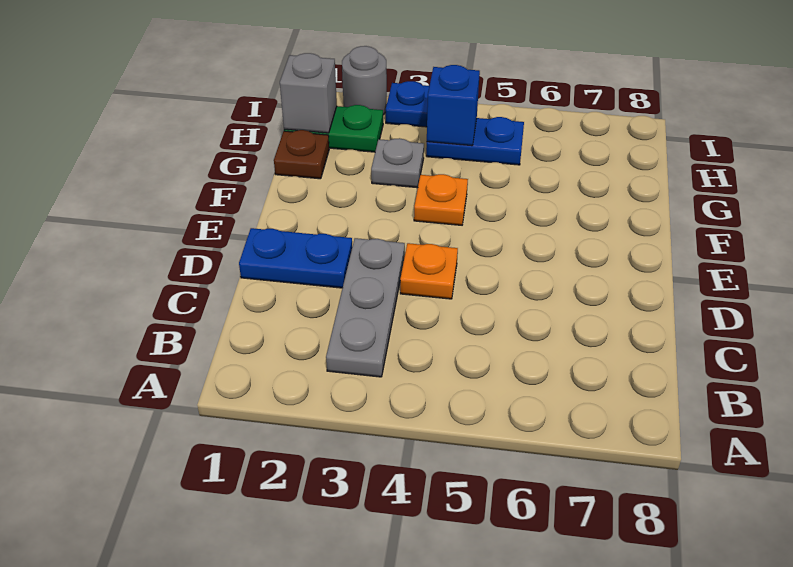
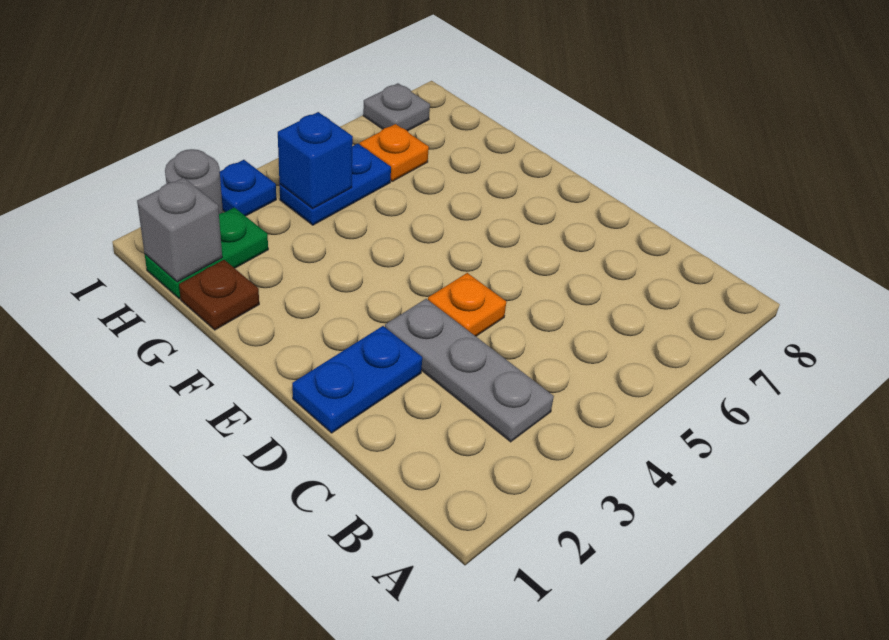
orange plate F4 level 1 -> orange plate H6 level 1
grey plate G3 level 1 -> grey plate I7 level 1

